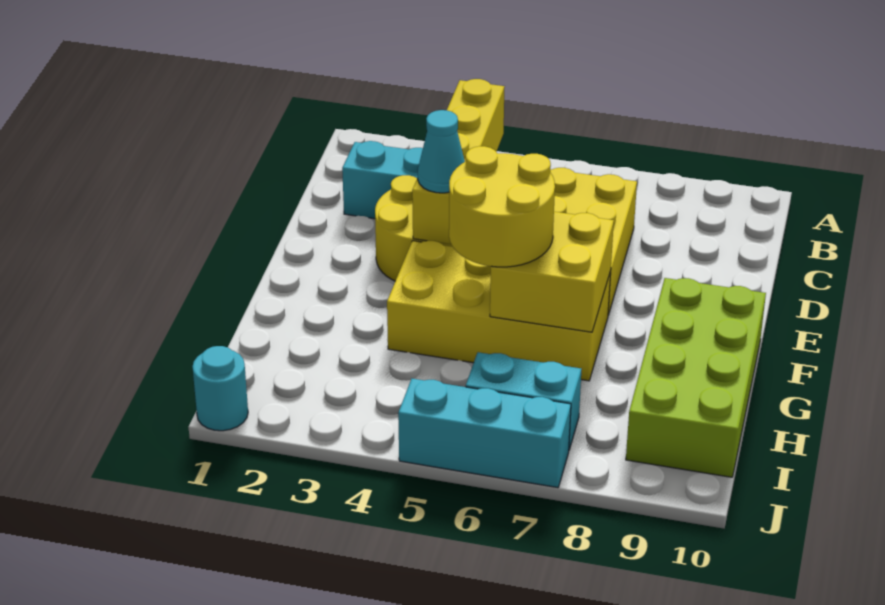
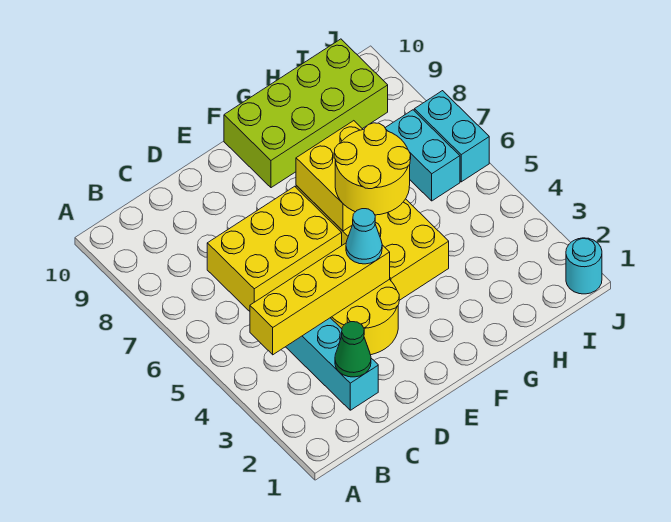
none -> green cone C2 level 2
cyan brick J5:J7 level 1 -> cyan brick J6:J7 level 1

